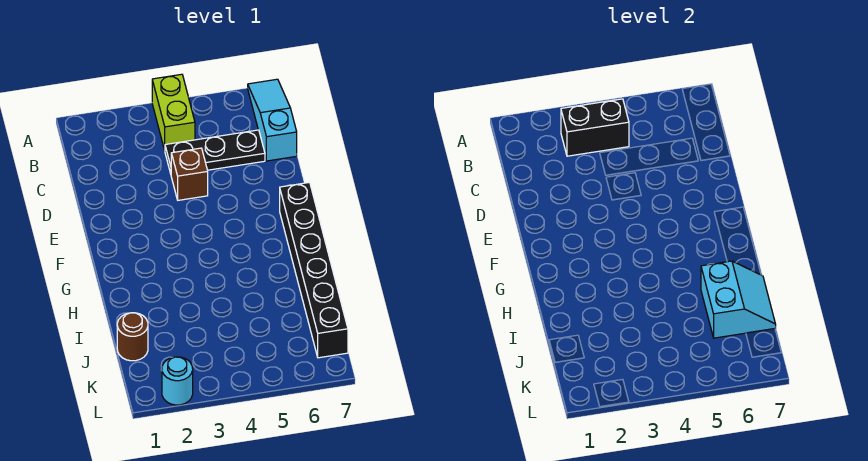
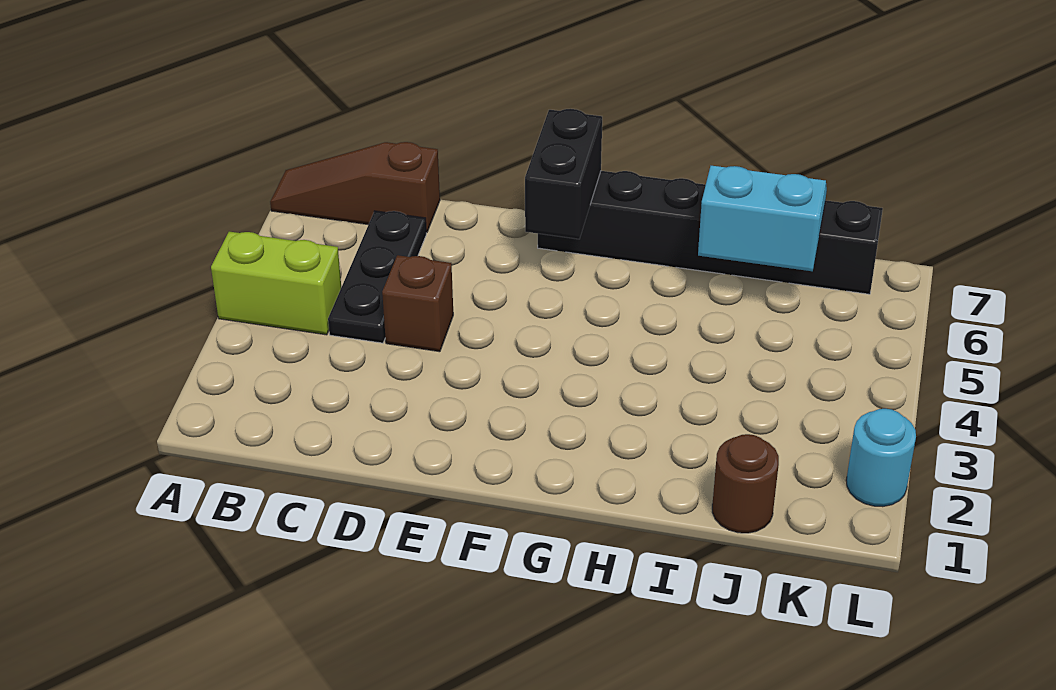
cyan slope A7:C7 level 1 top C -> brown slope A7:C7 level 1 top C
black brick B3:B4 level 2 -> black brick F6:F7 level 2

